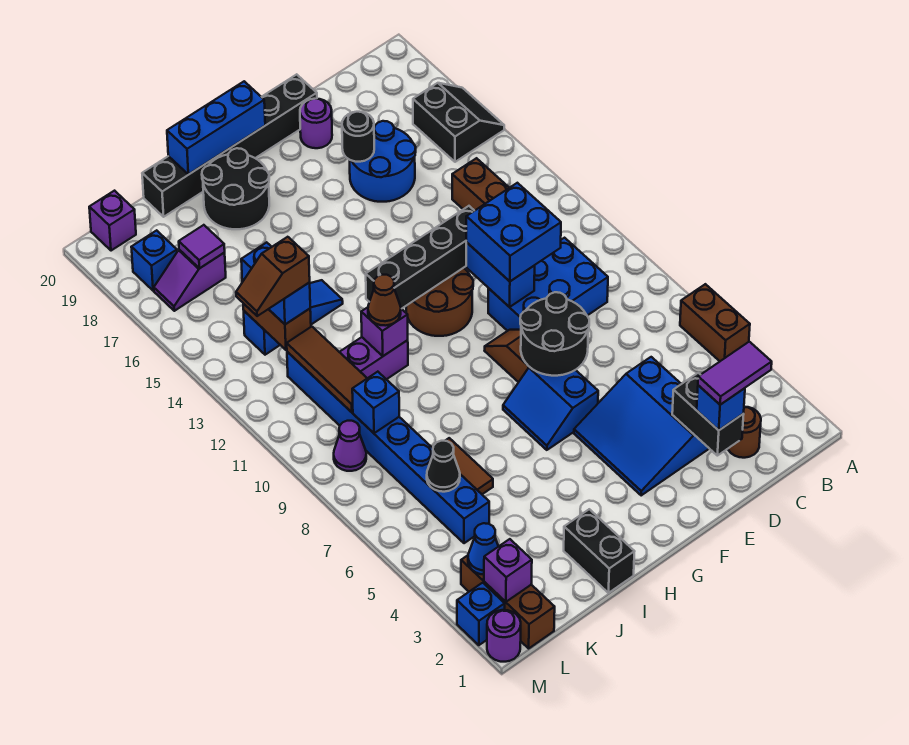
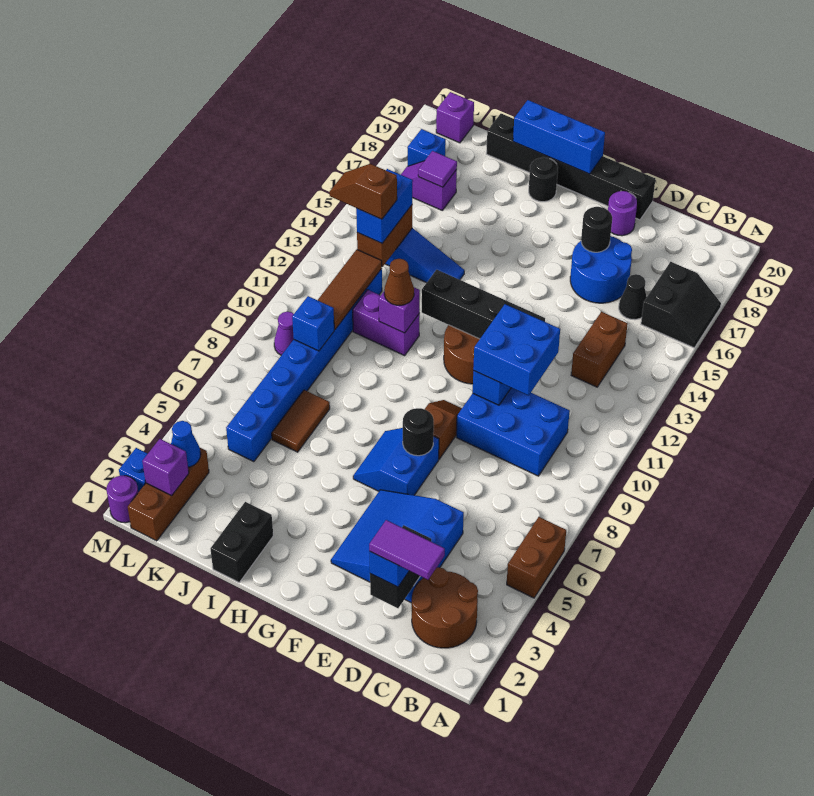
brown round brick C2 level 1 -> brown round brick B2:C3 level 1
black round brick E7:F8 level 2 -> black round brick F7 level 2
black round brick H18:I19 level 1 -> black round brick H19 level 1
black cone K6 level 2 -> black cone C16 level 1

